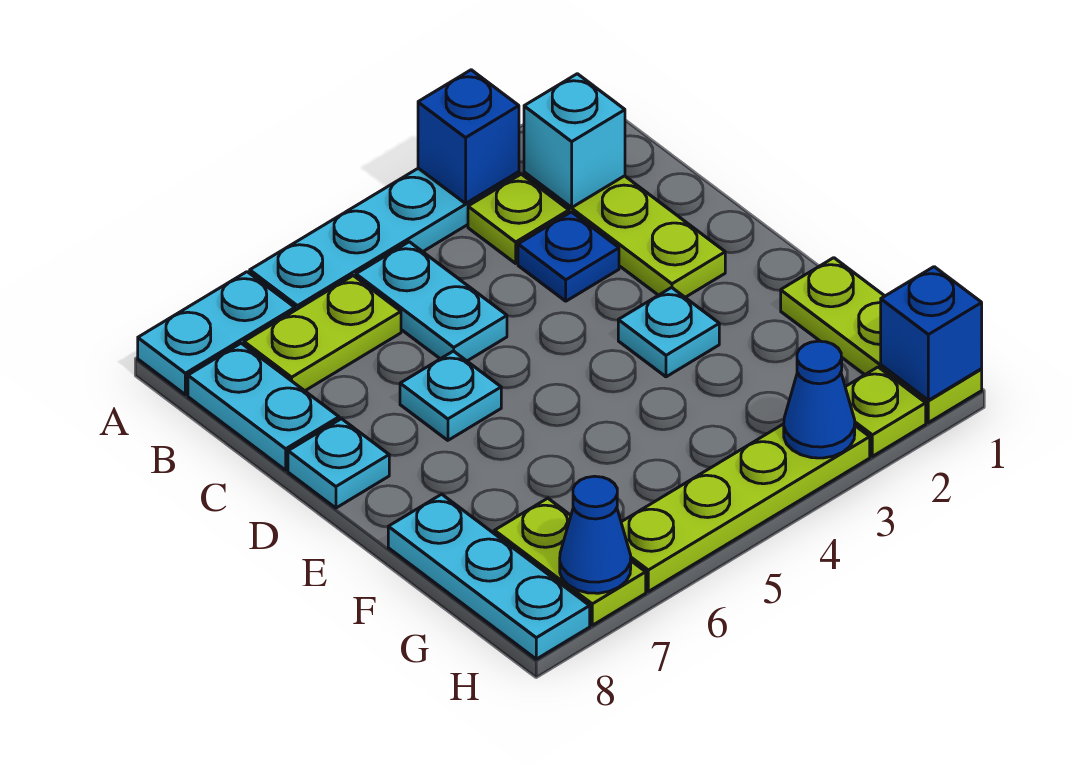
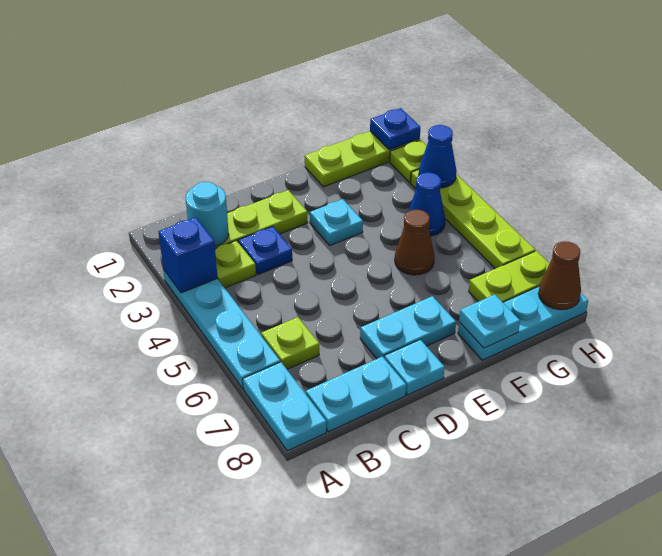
cyan brick B2 level 2 -> cyan round brick B2 level 2
cyan plate B5:C5 level 1 -> cyan plate D7:E7 level 1
lime plate B6:B7 level 1 -> lime plate B6 level 1
cyan plate D6 level 1 -> cyan plate F8 level 2
none -> brown cone F5 level 1
blue brick H1 level 2 -> blue plate H1 level 2
blue cone H7 level 2 -> blue cone G4 level 1
none -> brown cone H8 level 2

